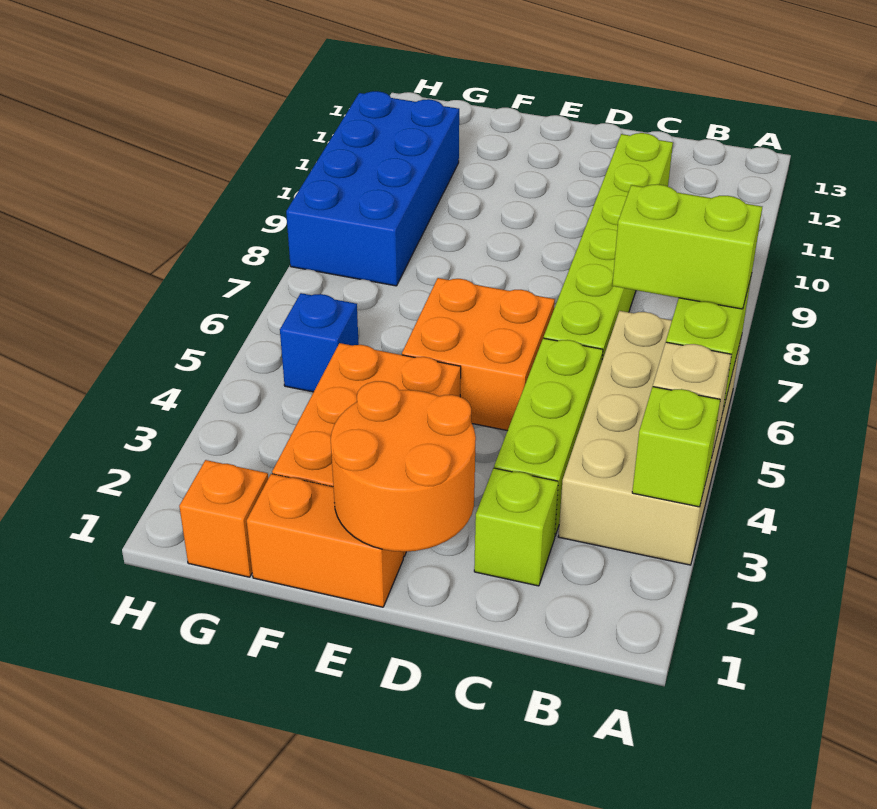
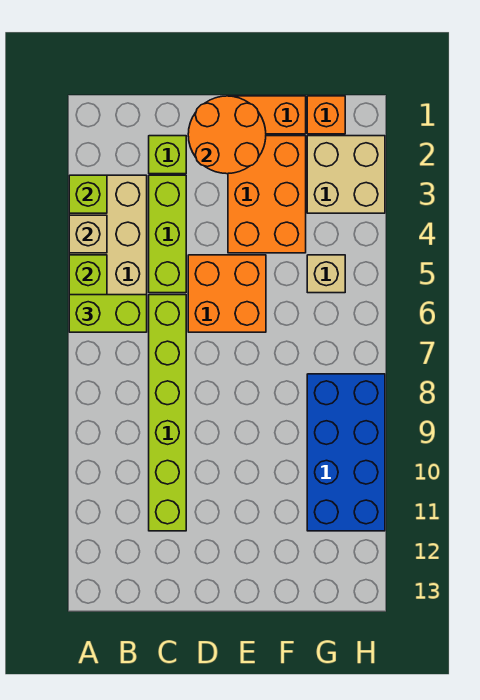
none -> tan brick G2:H3 level 1
blue brick G5 level 1 -> tan brick G5 level 1

